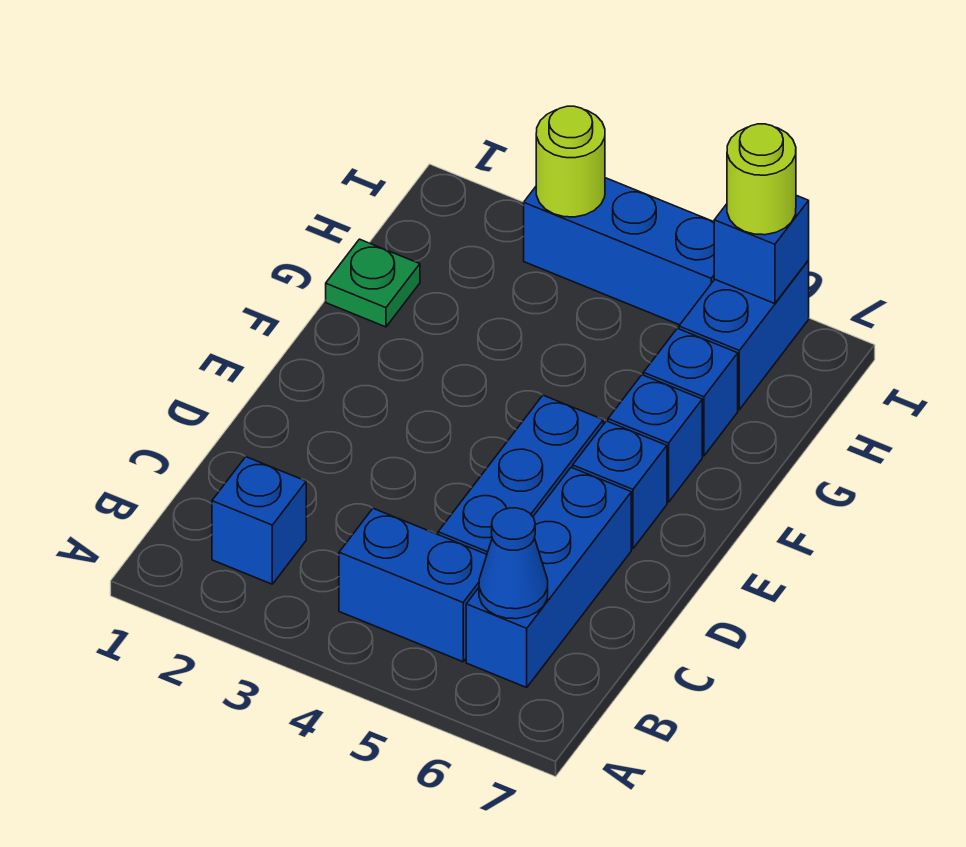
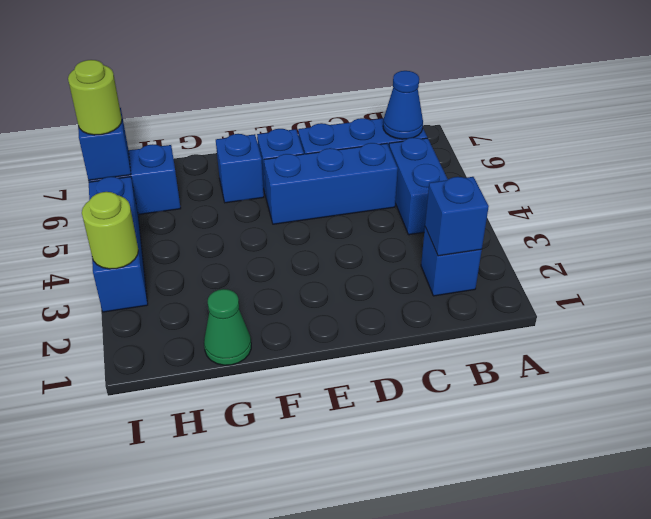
green plate G1 level 1 -> green cone G1 level 1
blue brick G6 level 1 -> blue brick B2 level 2

